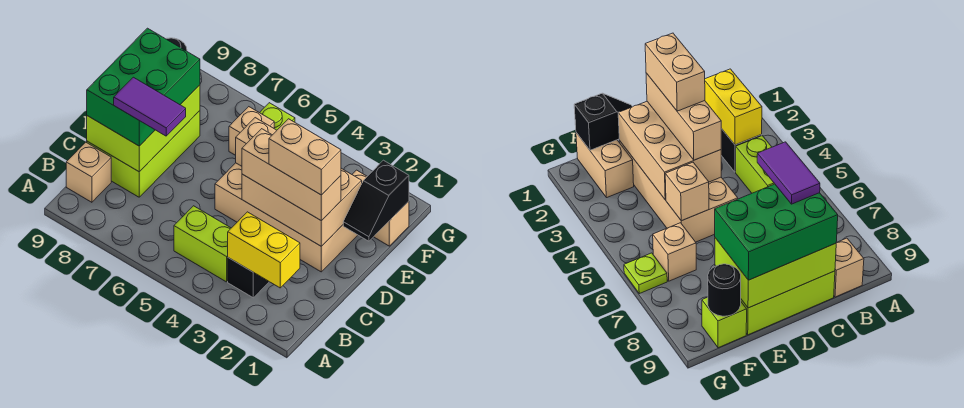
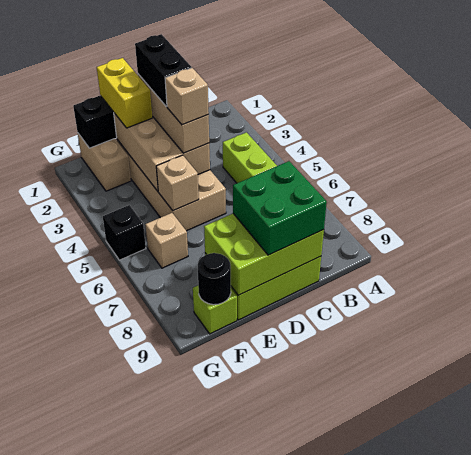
yellow brick B2:B3 level 2 -> yellow brick E1:E2 level 3
black brick B3 level 1 -> black brick G5 level 1
tan brick B9 level 1 -> tan brick D4 level 4
purple tile C7:C8 level 4 -> none
green brick C8:E9 level 3 -> green brick C8:D9 level 3
tan brick D2:D3 level 4 -> black brick D2:D3 level 4
lime plate G6 level 1 -> none

